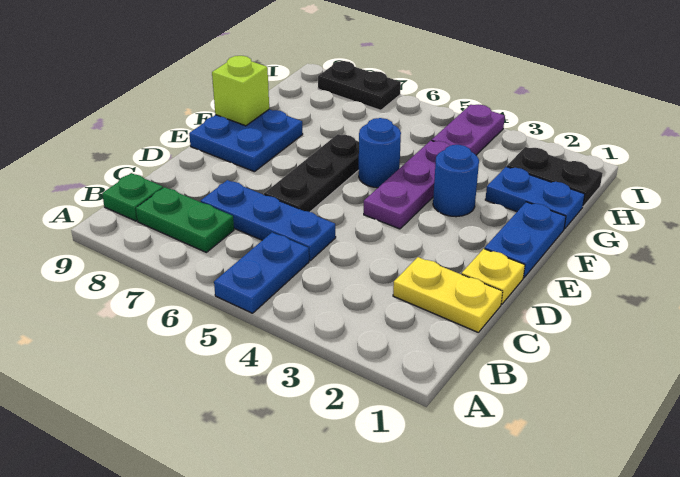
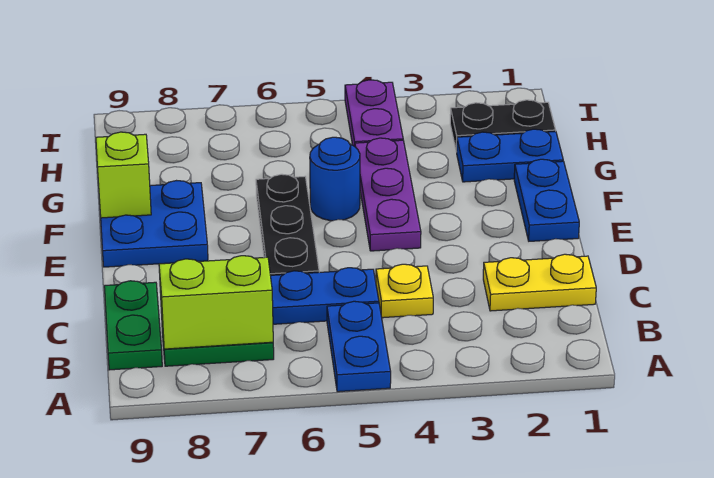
none -> lime brick B7:B8 level 2
green plate B9 level 1 -> green plate B9:C9 level 1
yellow plate D1 level 1 -> yellow plate C4 level 1
blue round brick F3 level 1 -> none
black plate I7:I8 level 1 -> none

